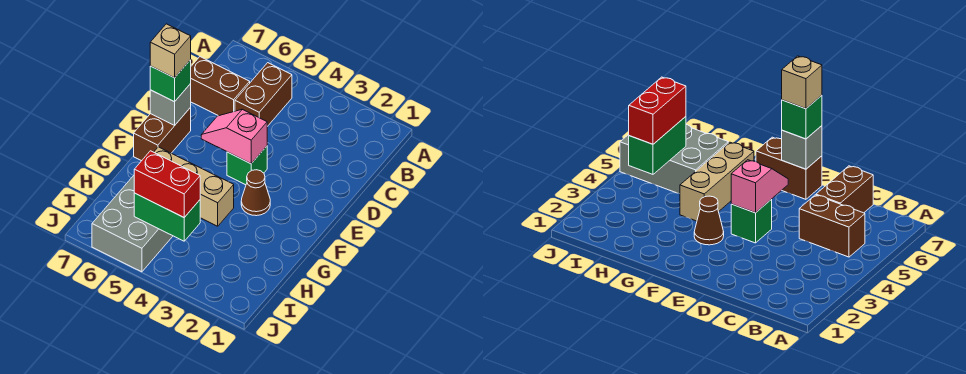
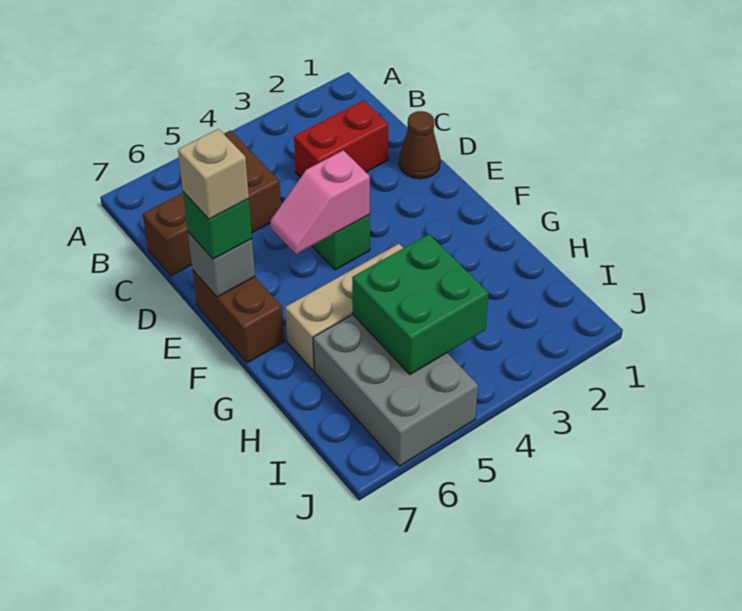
brown cone F3 level 1 -> brown cone D1 level 1
green brick I4:I5 level 2 -> green brick H4:I5 level 2
red brick I4:I5 level 3 -> red brick C2:C3 level 1

